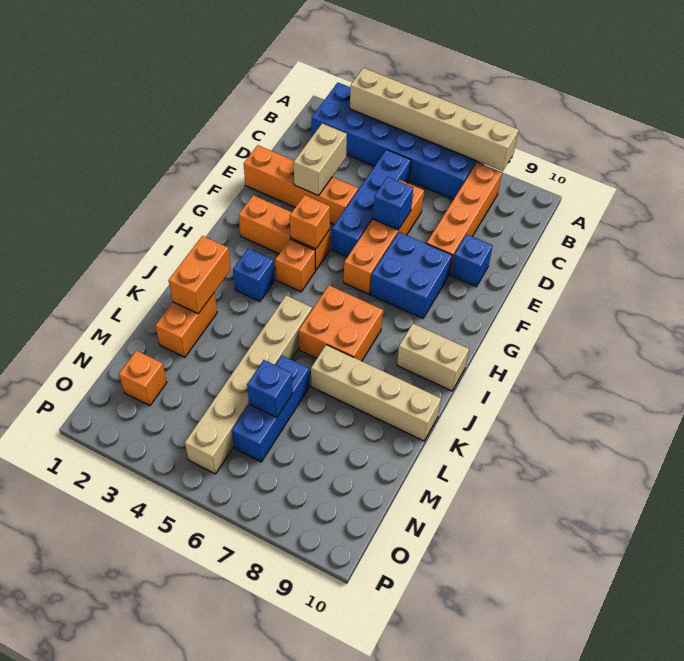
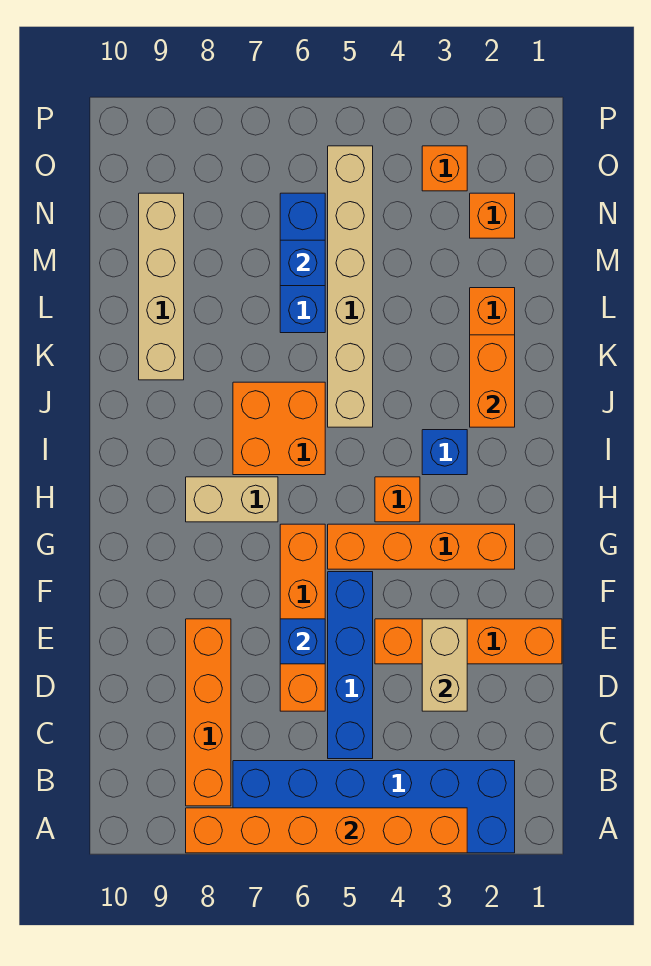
tan brick A3:A8 level 2 -> orange brick A3:A8 level 2
blue brick E9 level 1 -> none
blue brick F7:G8 level 1 -> none
orange brick G2:G4 level 1 -> orange brick G2:G5 level 1
orange brick G4 level 2 -> orange brick O3 level 1
tan brick I9:I10 level 1 -> tan brick H7:H8 level 1
tan brick K7:K10 level 1 -> tan brick K9:N9 level 1

